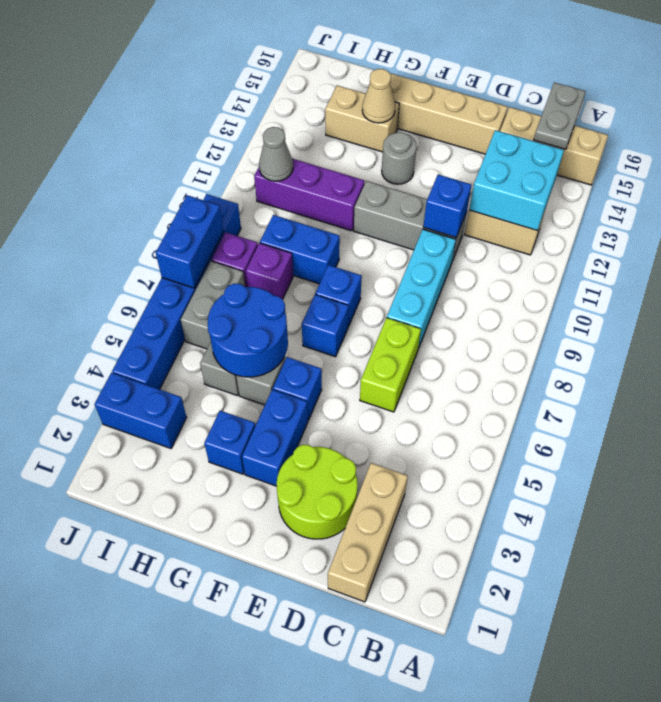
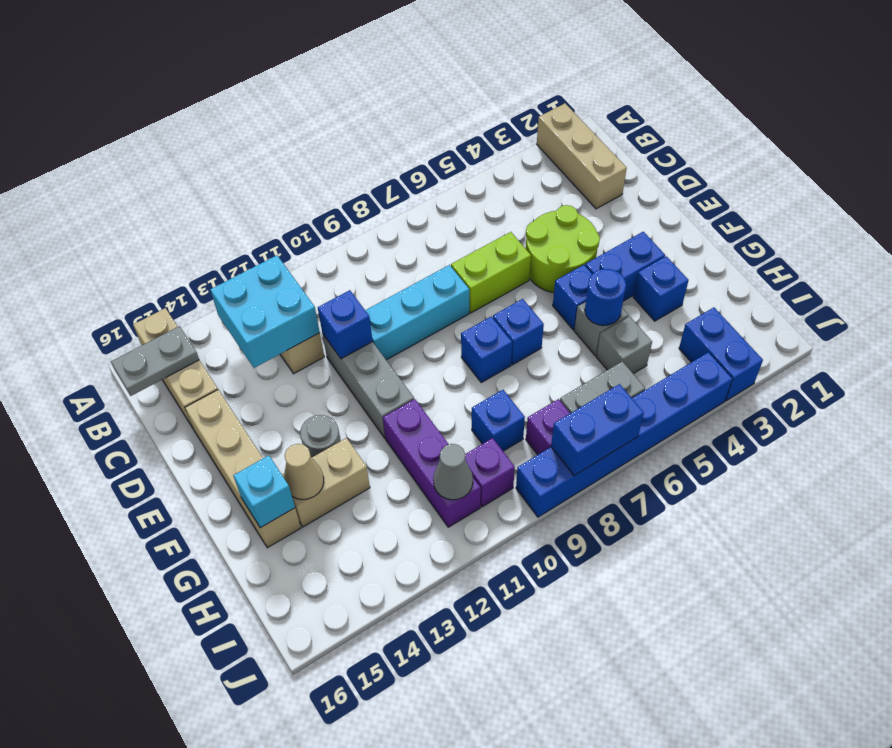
tan brick C1:C3 level 1 -> tan brick A2:C2 level 1
lime round brick D2:E3 level 1 -> lime round brick D4:E5 level 1
blue round brick G5:H6 level 2 -> blue round brick G5 level 2
blue brick G9:H9 level 1 -> blue brick H9 level 1
tan brick G14:H14 level 1 -> tan brick G13:G14 level 1
none -> cyan brick G15 level 2
purple brick H8 level 1 -> purple brick I10 level 1

